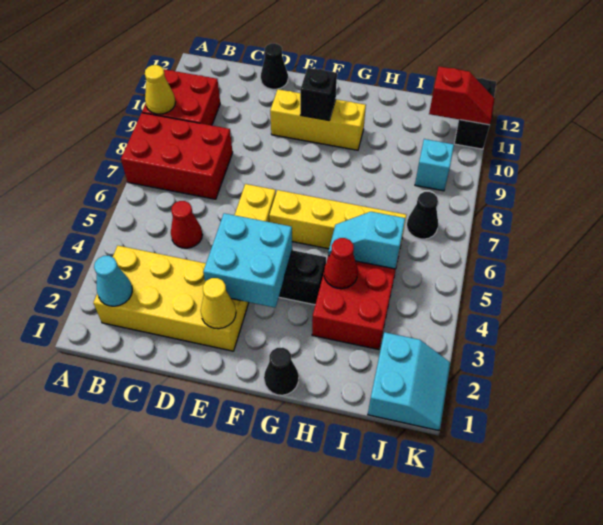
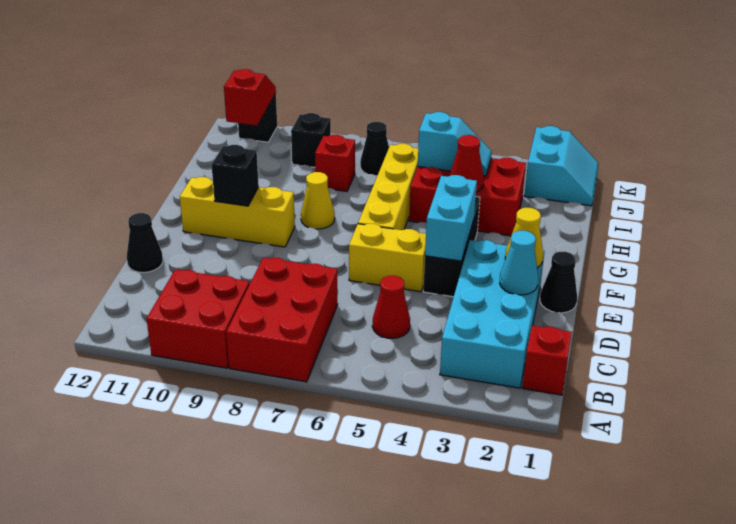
yellow cone A9 level 2 -> yellow cone G8 level 1
none -> red brick B1 level 1
yellow brick B2:E3 level 1 -> cyan brick B2:E3 level 1
cyan cone B2 level 2 -> cyan cone D2 level 2
cyan brick E3:F4 level 2 -> cyan brick E4:F4 level 2
yellow brick E10:G10 level 1 -> yellow brick F9:F11 level 1
black cone G1 level 1 -> black cone E1 level 1
cyan slope H5:I5 level 2 top I -> cyan slope I4:I5 level 2 top 5
none -> red brick I8 level 1
cyan slope J1:K2 level 1 top J -> cyan slope J1:K2 level 1 top 2
cyan brick J9 level 1 -> black brick J9 level 1
black brick K11:K12 level 1 -> black brick K11 level 1

